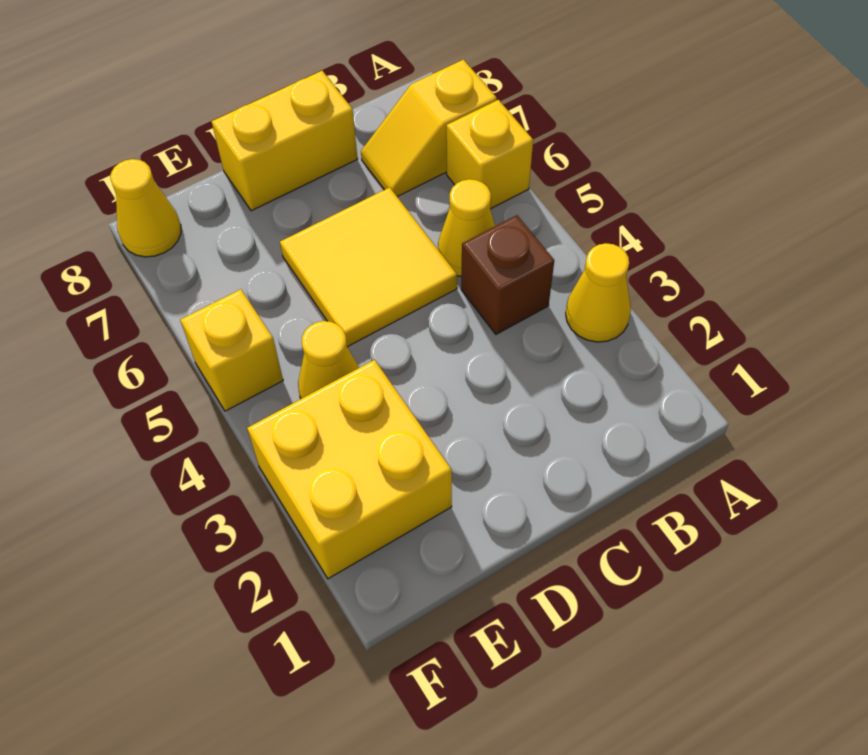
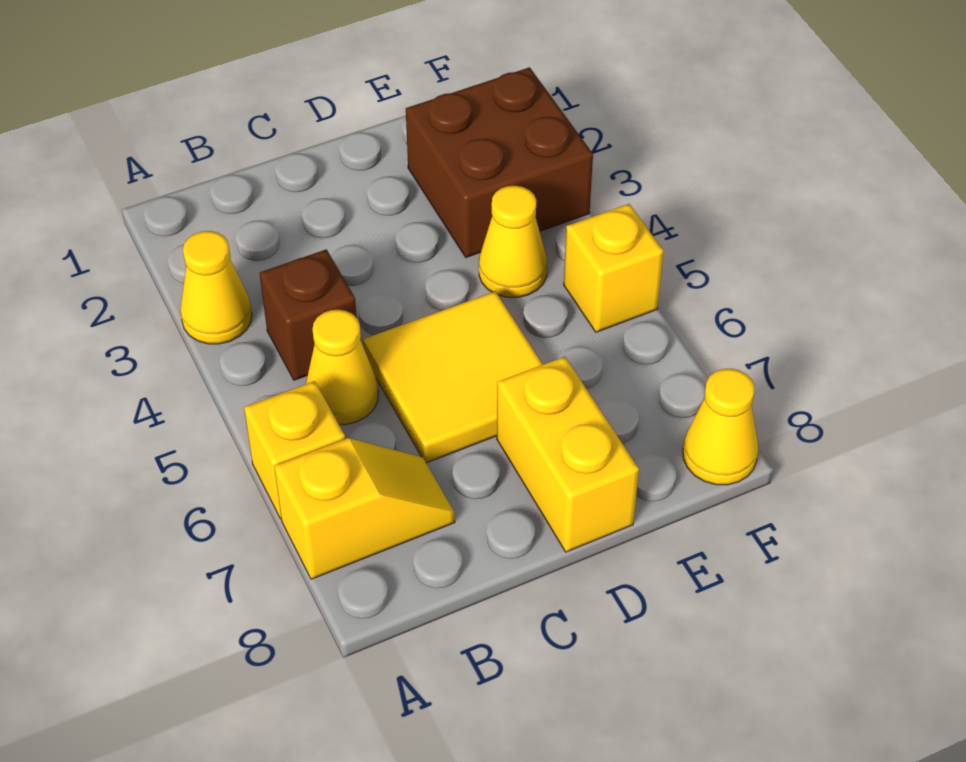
yellow brick C8:D8 level 1 -> yellow brick D7:D8 level 1
yellow brick E2:F3 level 1 -> brown brick E2:F3 level 1

